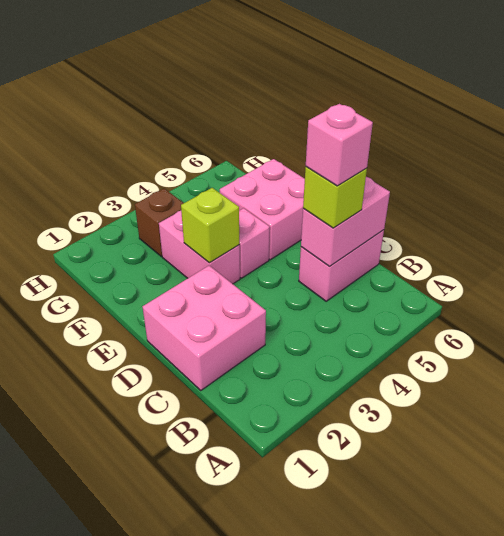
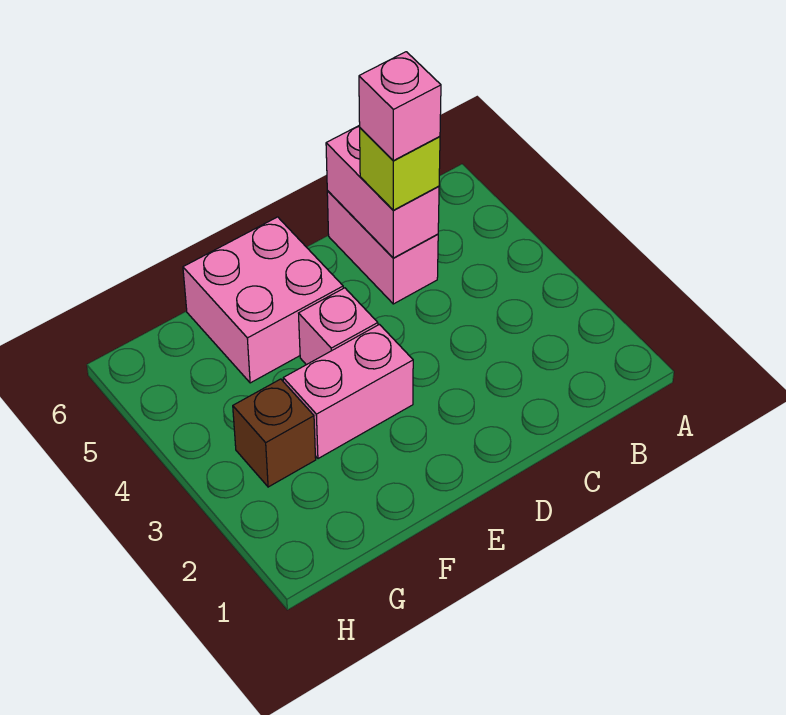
pink brick C1:D2 level 1 -> none
lime brick E3 level 2 -> none

